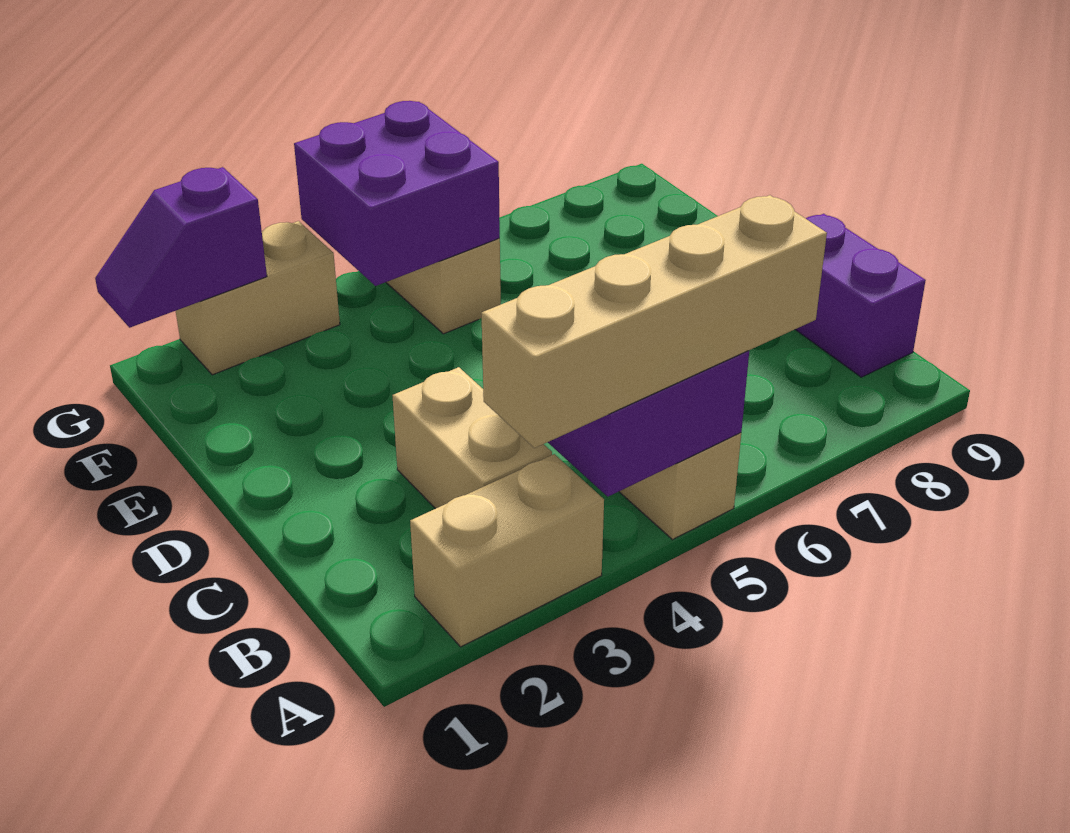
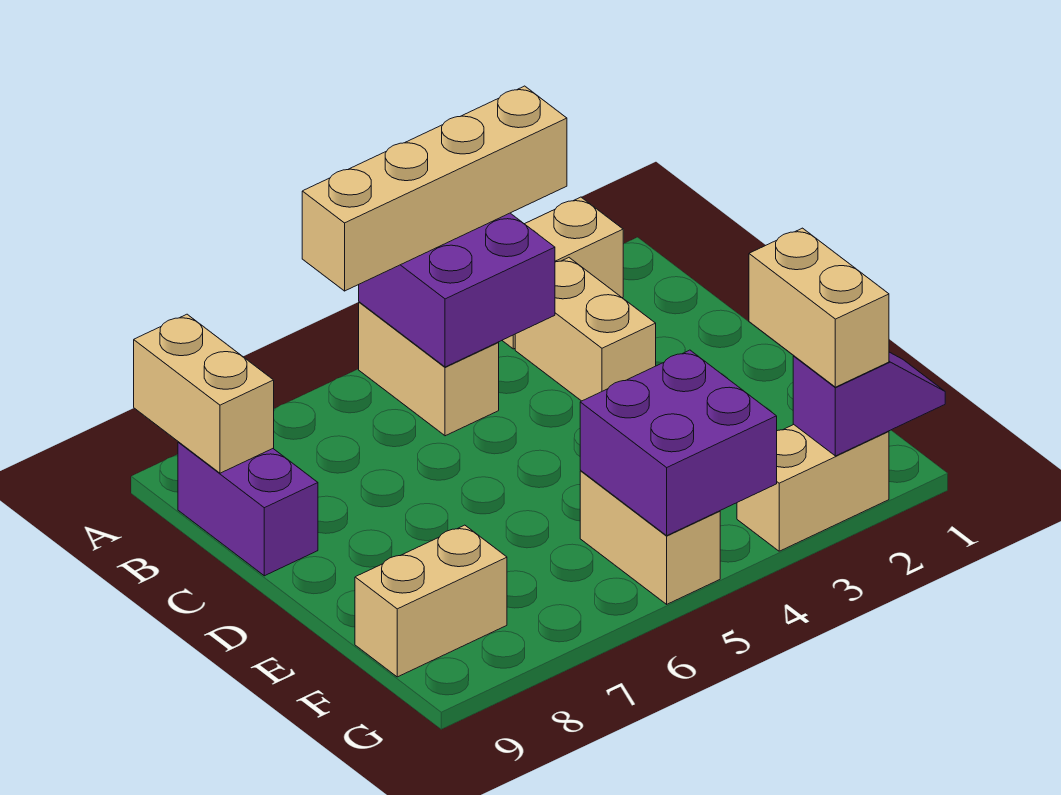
none -> tan brick A9:B9 level 2
none -> tan brick F2:G2 level 3
none -> tan brick F8:F9 level 1

